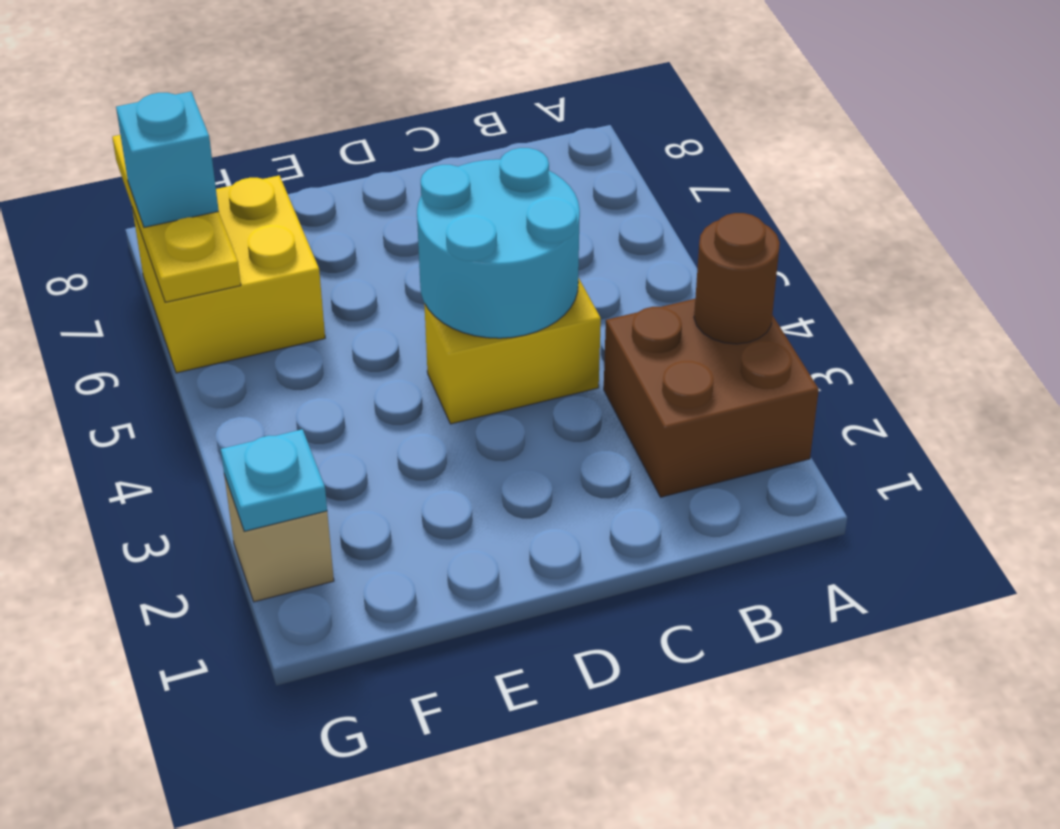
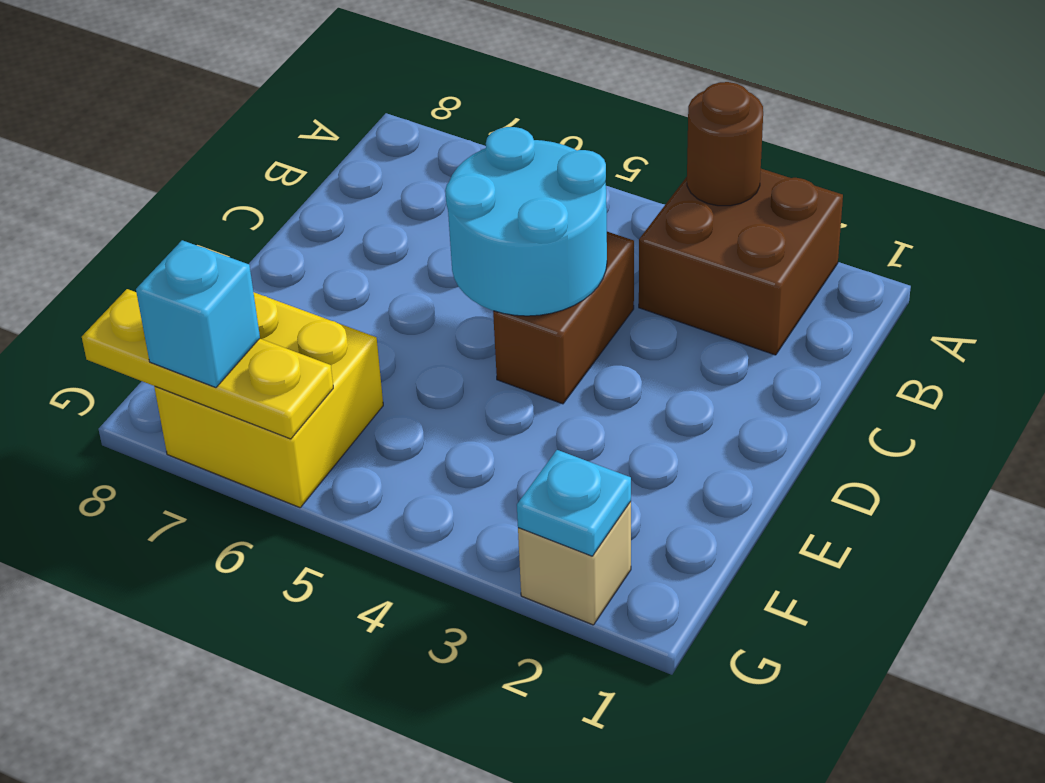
yellow brick C4:D4 level 1 -> brown brick C4:D4 level 1

